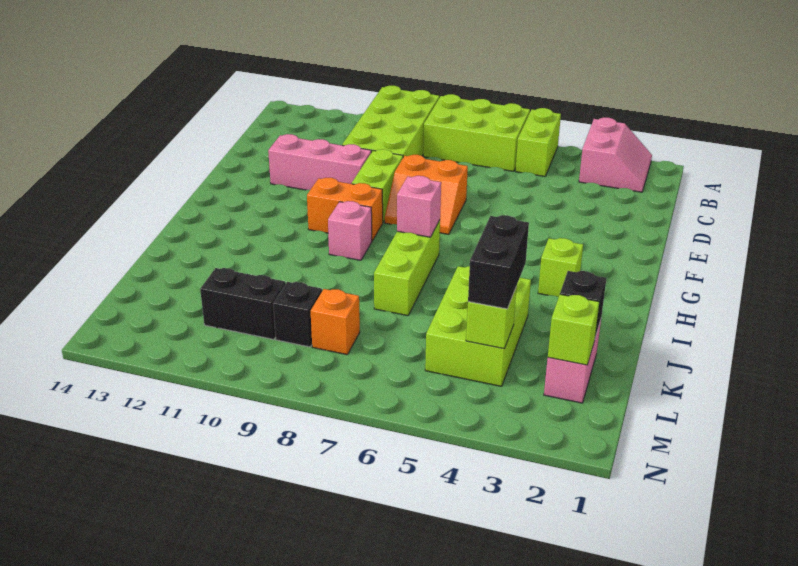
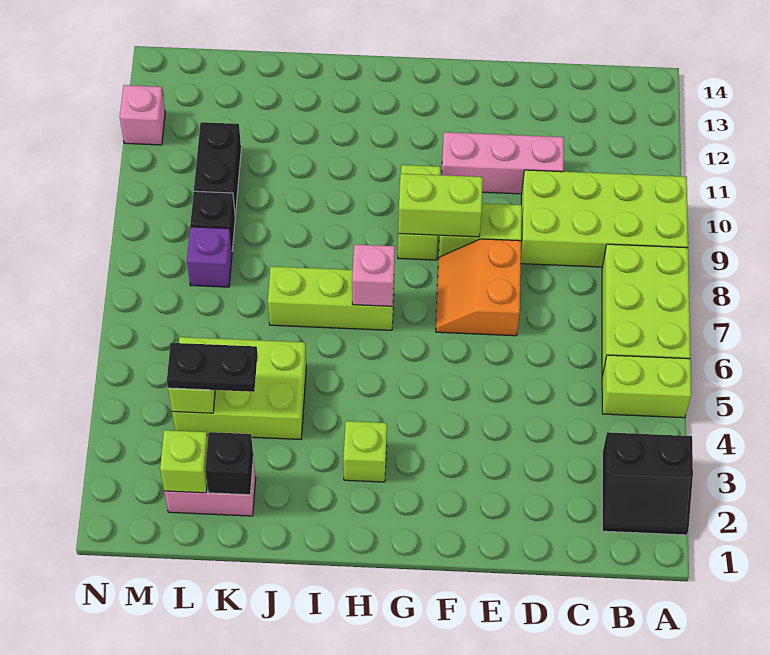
pink slope A2:B3 level 1 top 3 -> black slope A2:B3 level 1 top 3
pink brick E10:E12 level 1 -> pink brick D11:F11 level 1
none -> lime brick F9:G9 level 2
orange brick G9:G10 level 1 -> lime brick G9:G10 level 1
pink brick H9 level 1 -> pink brick N12 level 1
black brick K4:L4 level 3 -> black plate K4:L4 level 3
orange brick L8 level 1 -> purple brick L8 level 1

